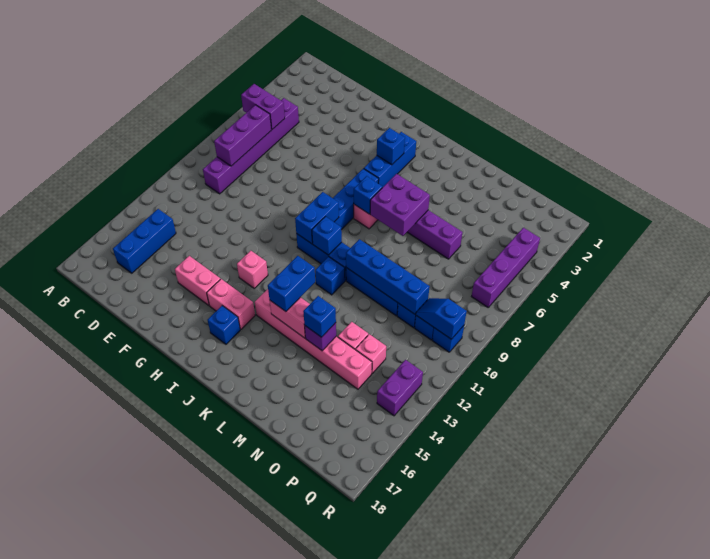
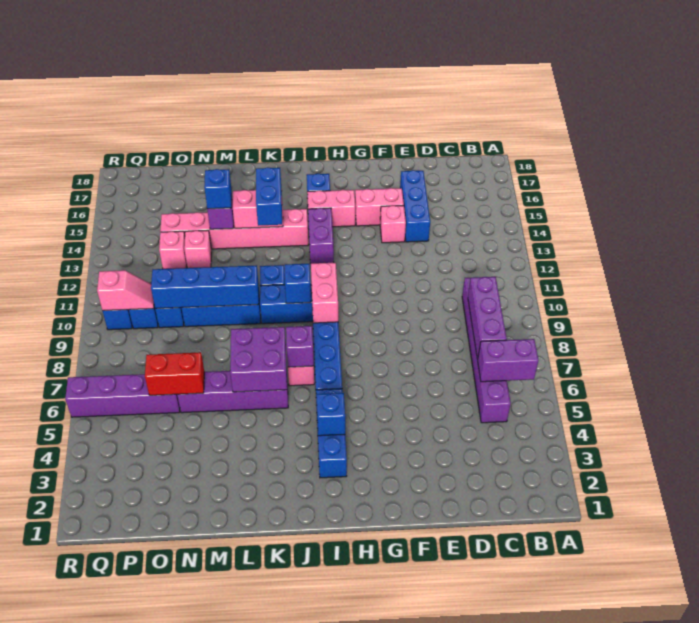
blue brick C14:C16 level 1 -> blue brick E14:E16 level 1
pink brick H13 level 1 -> pink brick F14 level 1
blue brick I9:I10 level 2 -> pink brick I9:I10 level 2
blue brick J7 level 2 -> purple brick J7 level 2
none -> red brick N6:O6 level 2
blue slope P10:Q10 level 2 top Q -> pink slope P10:Q10 level 2 top Q
purple brick Q4:Q7 level 1 -> purple brick O6:R6 level 1
purple brick Q13:Q14 level 1 -> purple brick I13:I14 level 1

